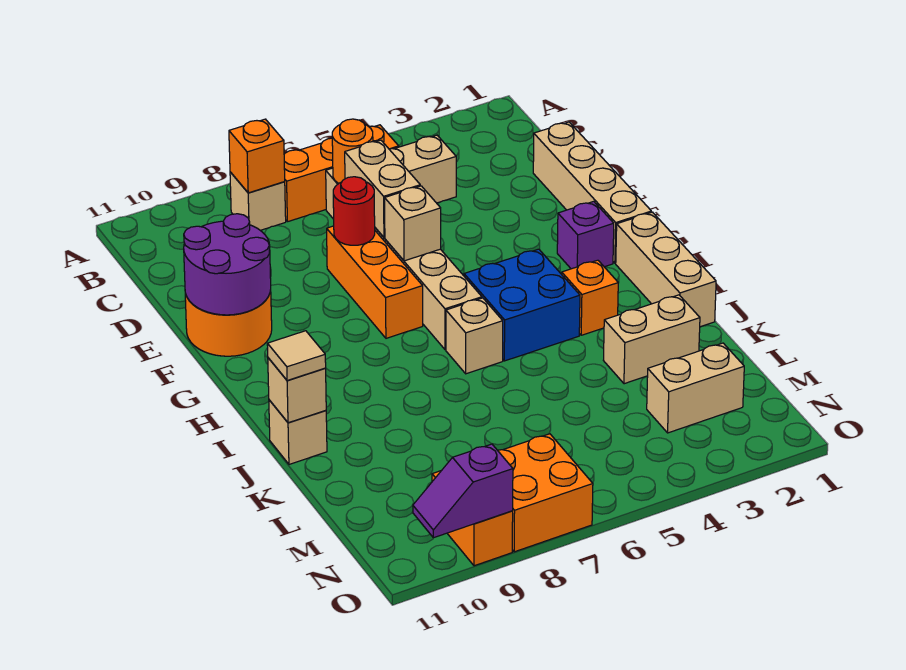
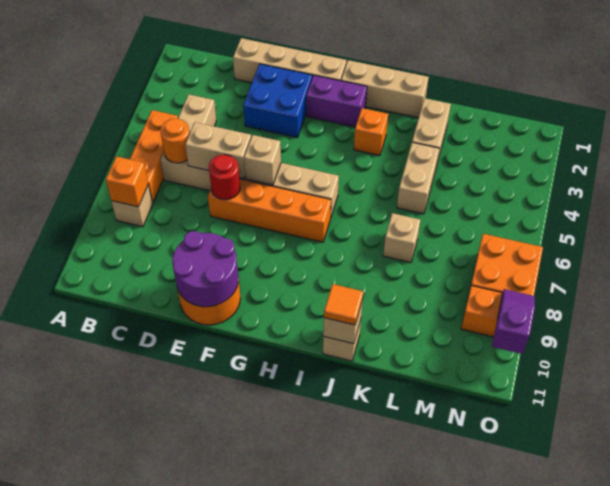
orange brick E7:G7 level 1 -> orange brick E7:H7 level 1
purple brick G2 level 1 -> purple brick G2:H2 level 1
blue brick H4:I5 level 1 -> blue brick E2:F3 level 1
tan brick I6 level 1 -> tan brick K7 level 1
tan tile J11 level 3 -> orange tile J11 level 3
tan brick M2:M3 level 1 -> tan brick K4:K5 level 1
purple slope O9:O10 level 2 top 9 -> purple slope O9:O10 level 2 top 10

